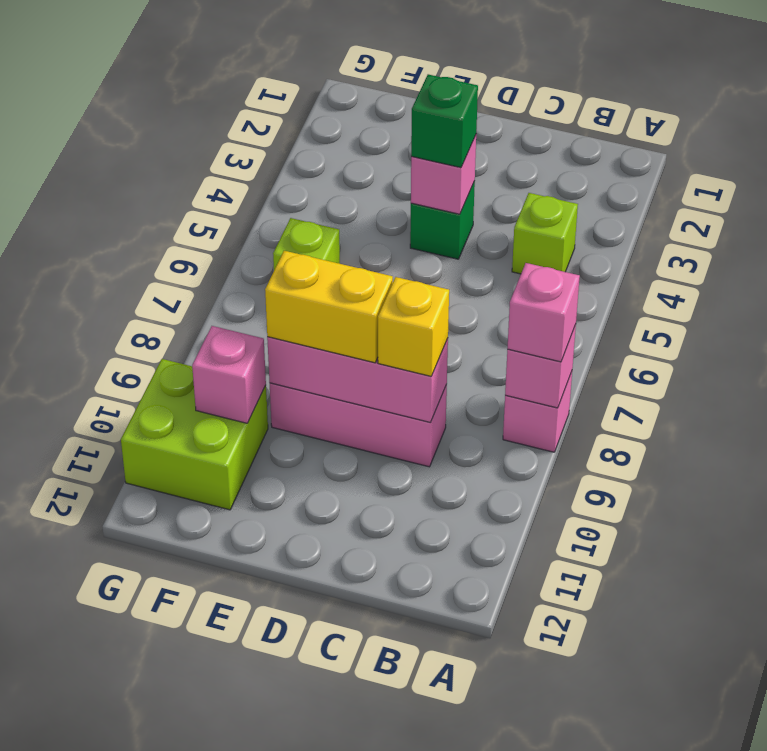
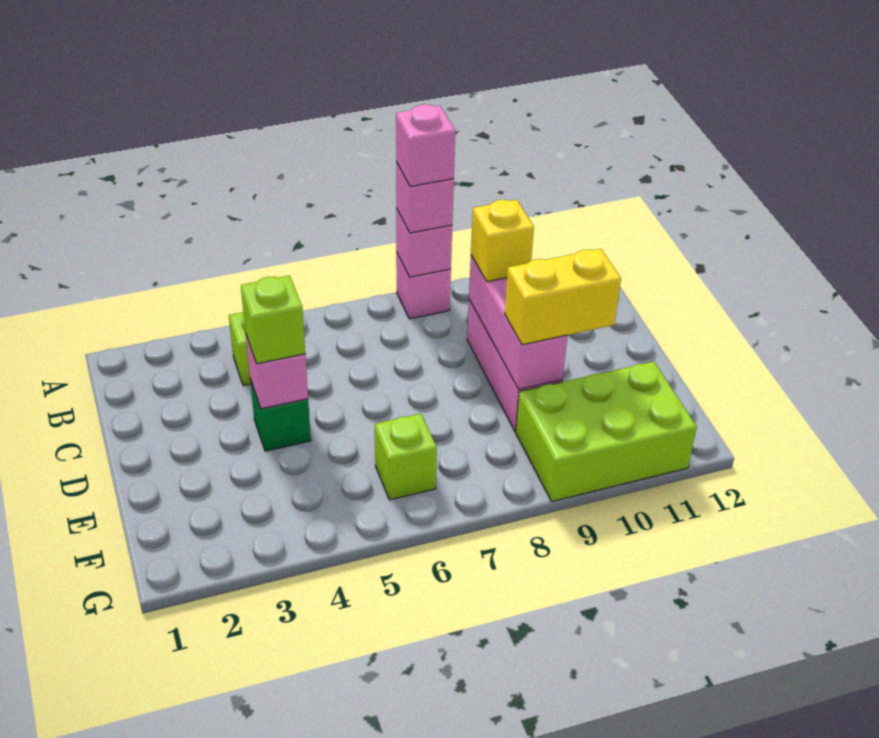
green brick D4 level 3 -> lime brick D4 level 3
yellow brick D9:E9 level 3 -> yellow brick E9:E10 level 3
lime brick F10:G11 level 1 -> lime brick F9:G11 level 1
pink brick F10 level 2 -> pink brick A8 level 4

